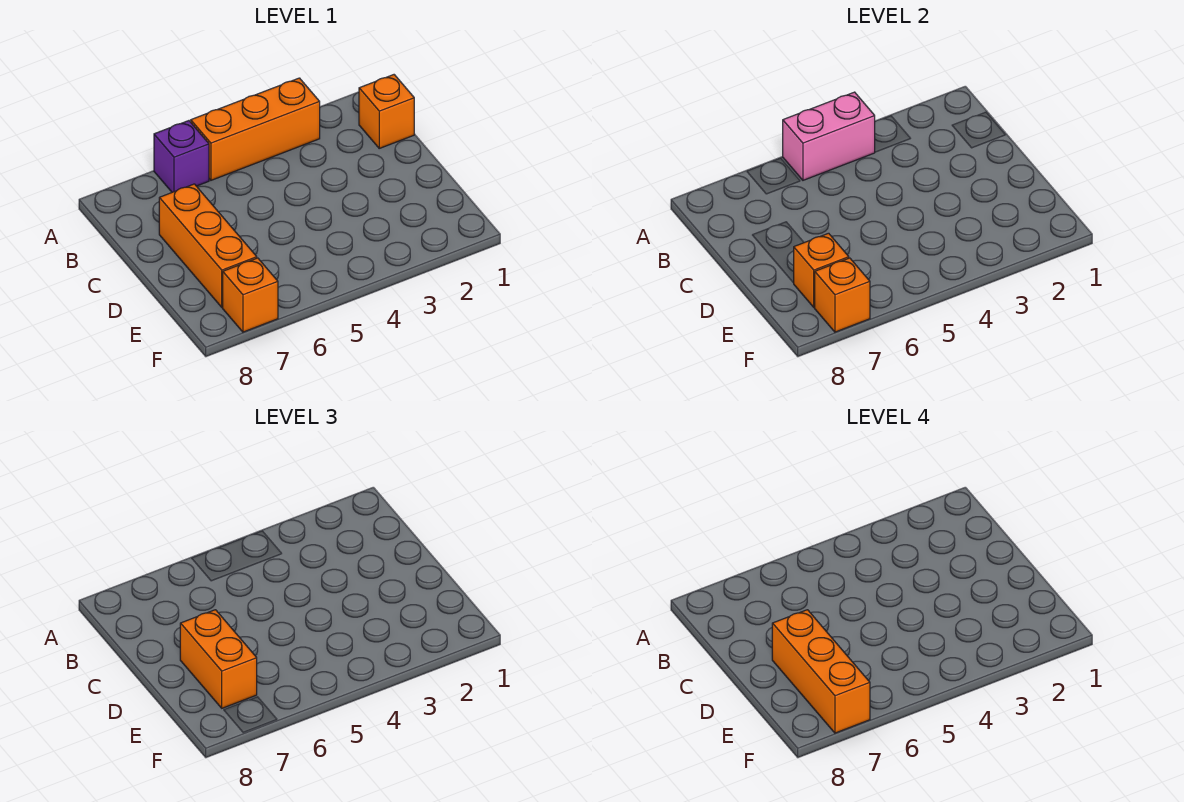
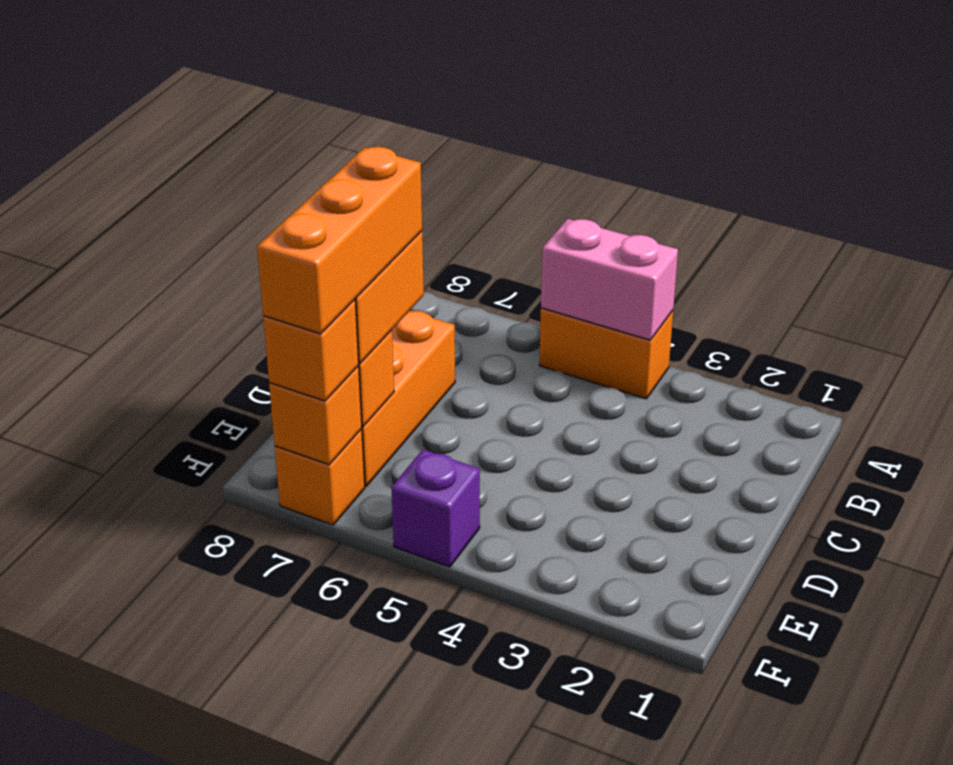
orange brick A3:A5 level 1 -> orange brick A4:A5 level 1
purple brick A6 level 1 -> purple brick F5 level 1
orange brick B1 level 1 -> orange brick F7 level 3

